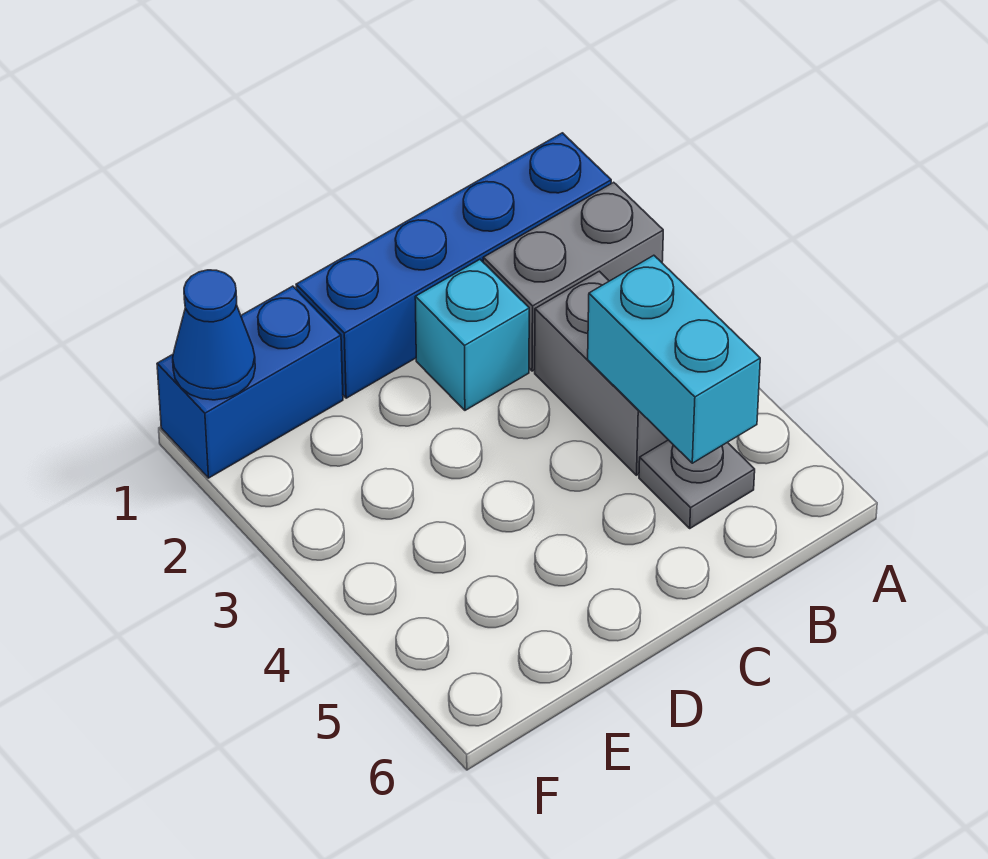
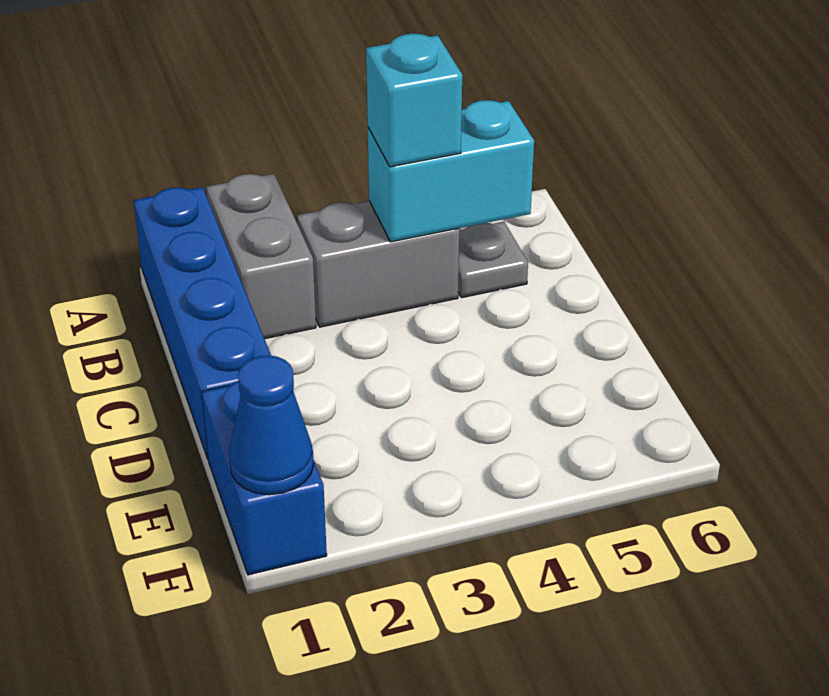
cyan brick C2 level 1 -> cyan brick B4 level 3

